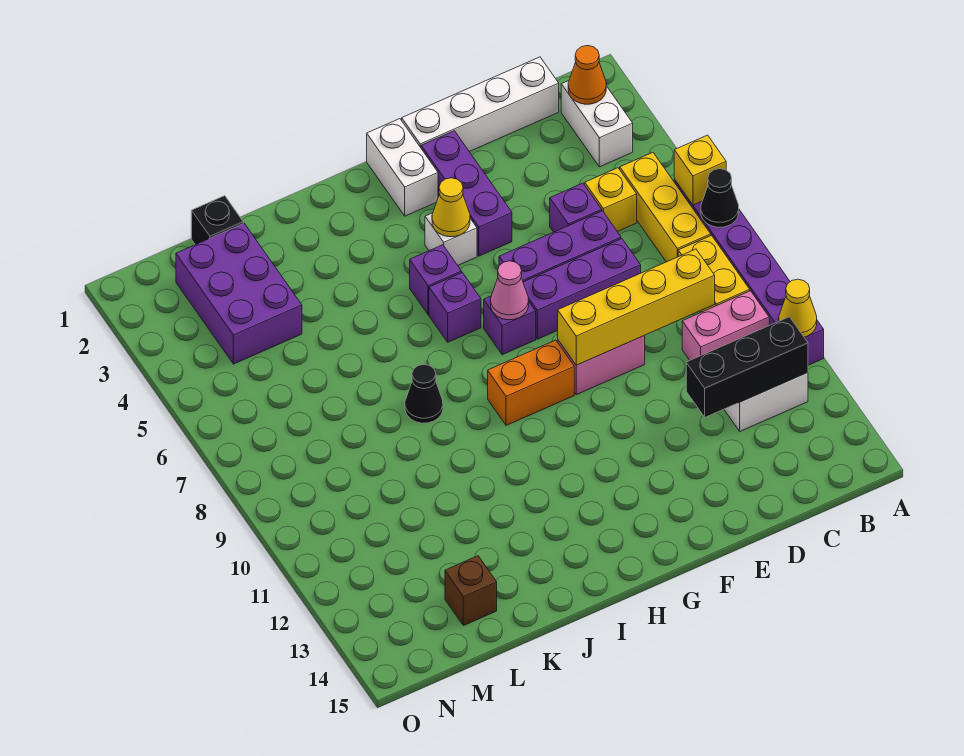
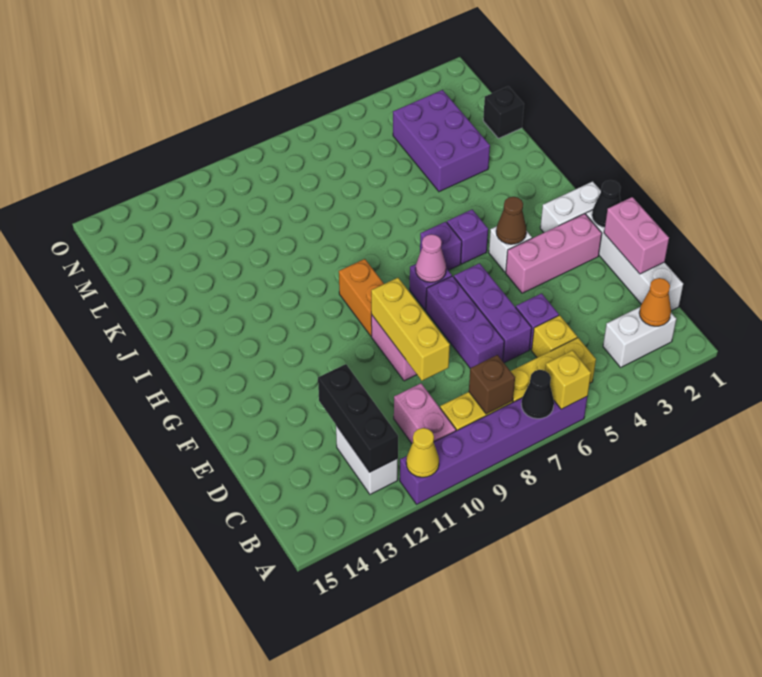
yellow brick C9:F9 level 2 -> yellow brick D9:F9 level 2
none -> pink brick D1:E1 level 2
purple brick F2:F4 level 1 -> pink brick F2:F4 level 1
yellow cone G4 level 2 -> brown cone G4 level 2
black cone J8 level 1 -> black cone F1 level 2
purple brick L2:M4 level 1 -> purple brick K3:M4 level 1
brown brick L14 level 1 -> brown brick B8 level 2

